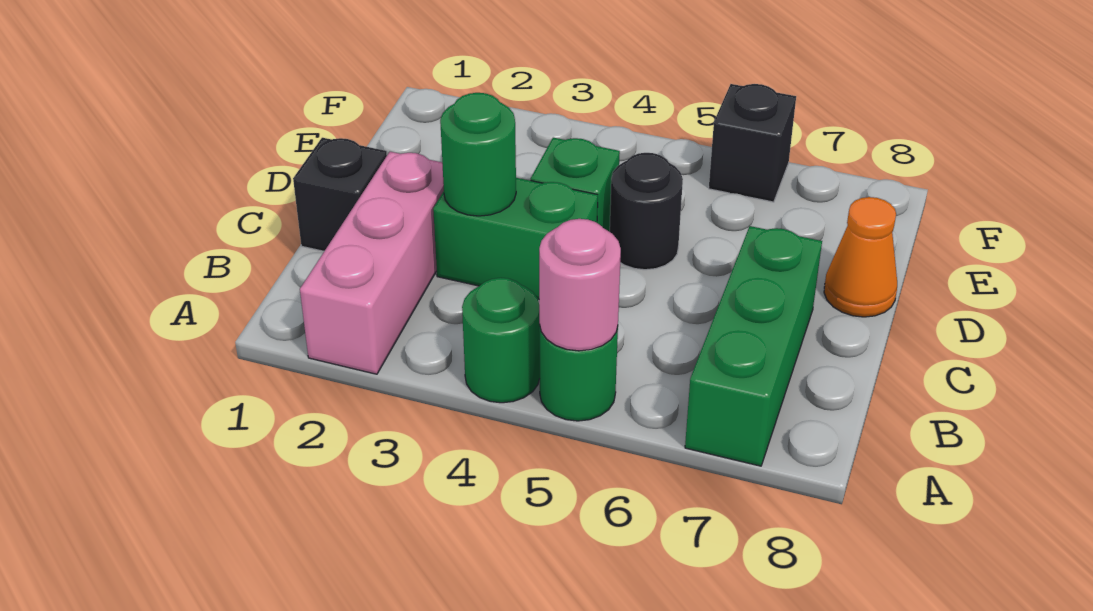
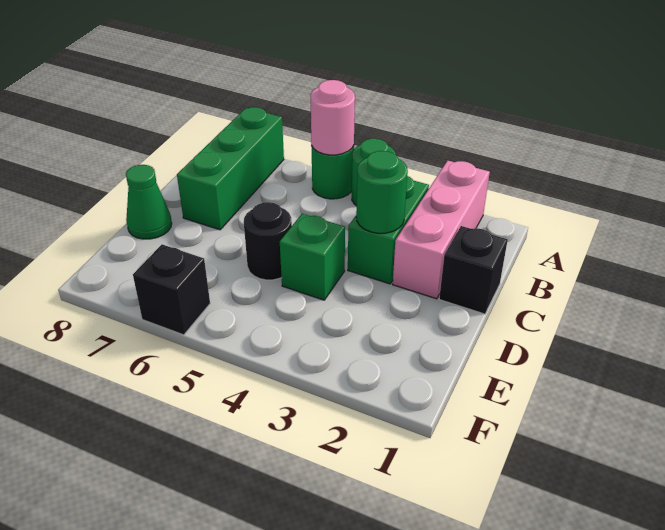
green brick C3:C4 level 1 -> green brick B3:C3 level 1
orange cone D8 level 1 -> green cone D8 level 1

